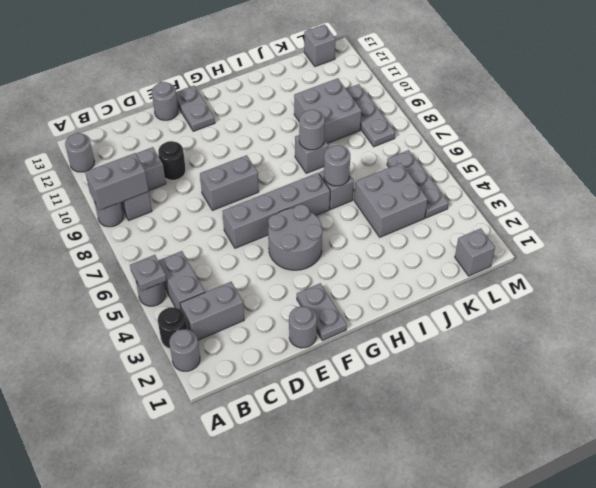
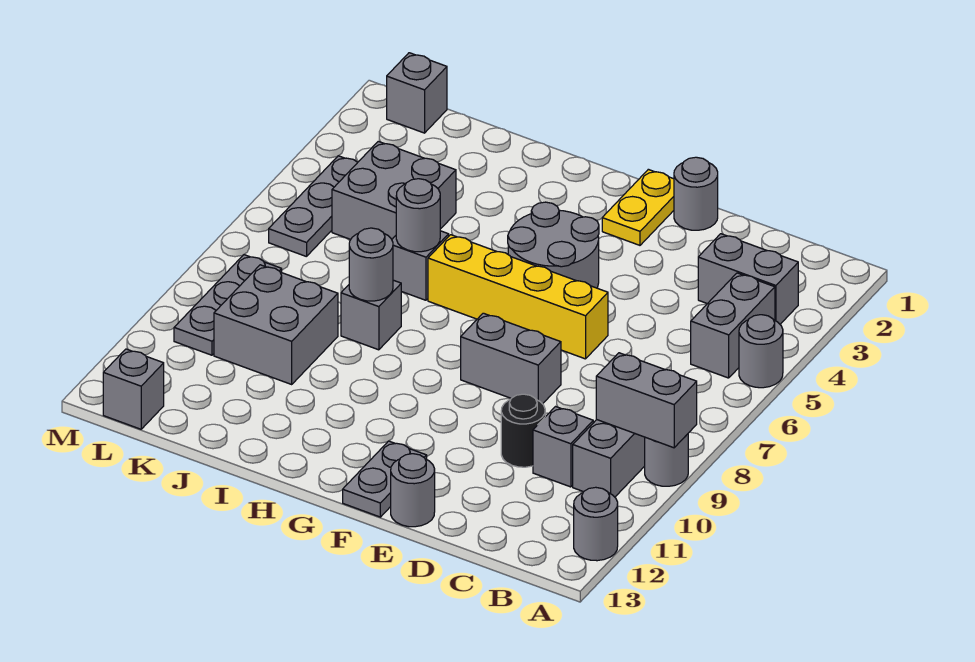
grey round brick A2 level 1 -> none
black round brick A3 level 1 -> none
grey plate A5 level 2 -> none
grey brick E6:H6 level 1 -> yellow brick E6:H6 level 1
grey plate F1:F2 level 1 -> yellow plate F1:F2 level 1

